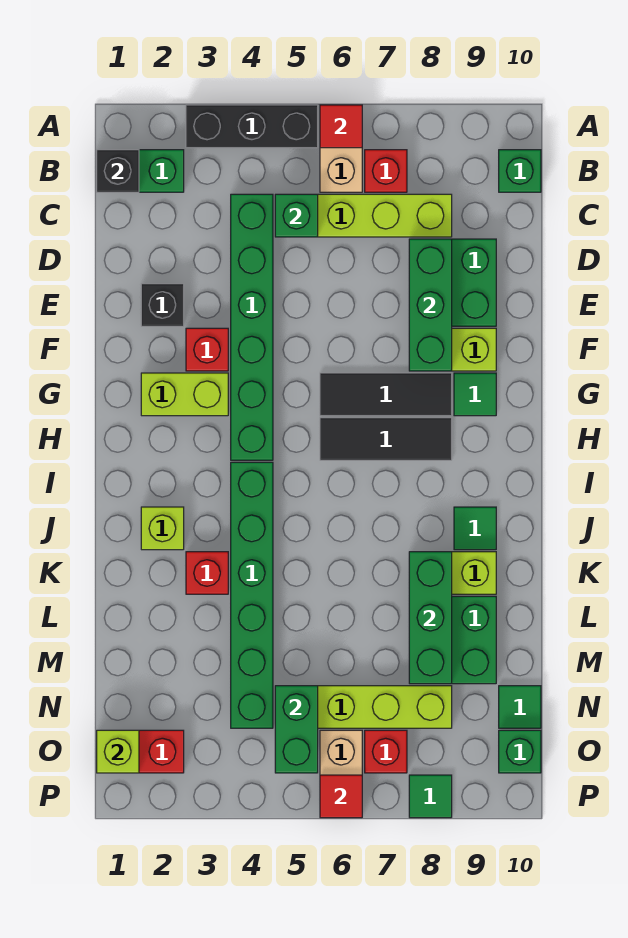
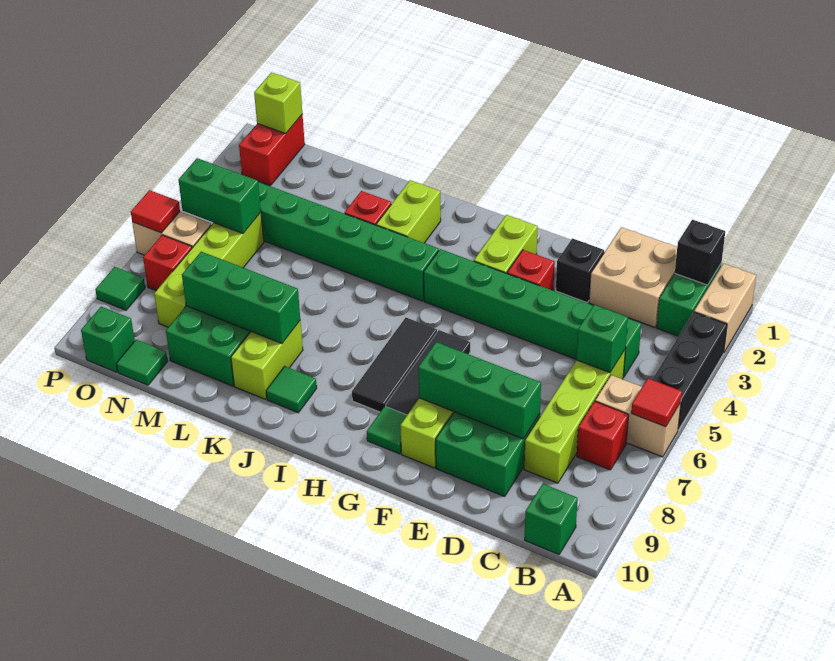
none -> tan brick A1:A2 level 1
none -> tan brick C1:D2 level 1
lime brick J2 level 1 -> lime brick J2:J3 level 1

